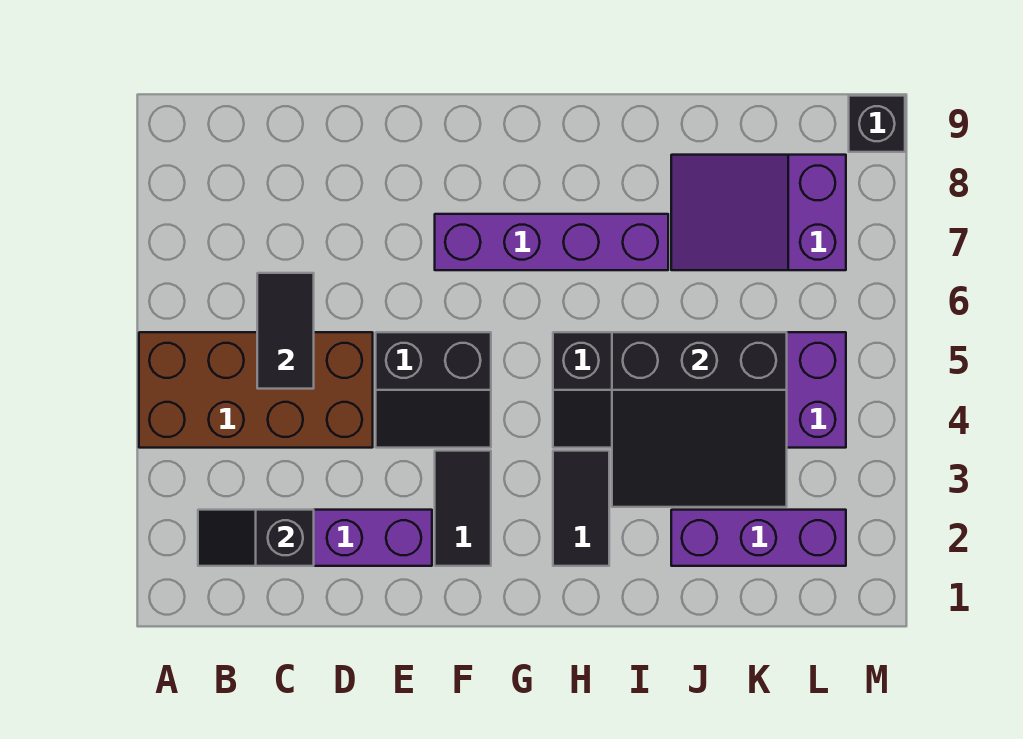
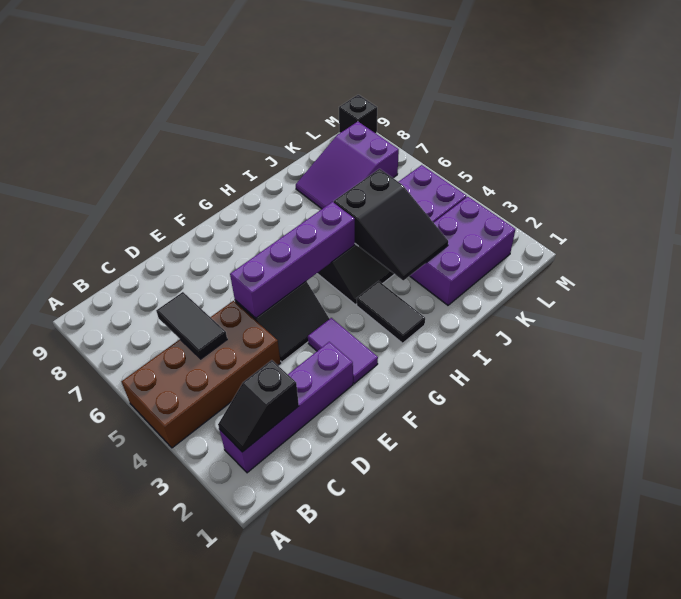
black tile F2:F3 level 1 -> purple tile F2:F3 level 1
purple brick F7:I7 level 1 -> purple brick E5:H5 level 2
black slope I3:K5 level 2 top 5 -> black slope I3:J5 level 2 top 5
purple brick J2:L2 level 1 -> purple brick J2:L3 level 1

